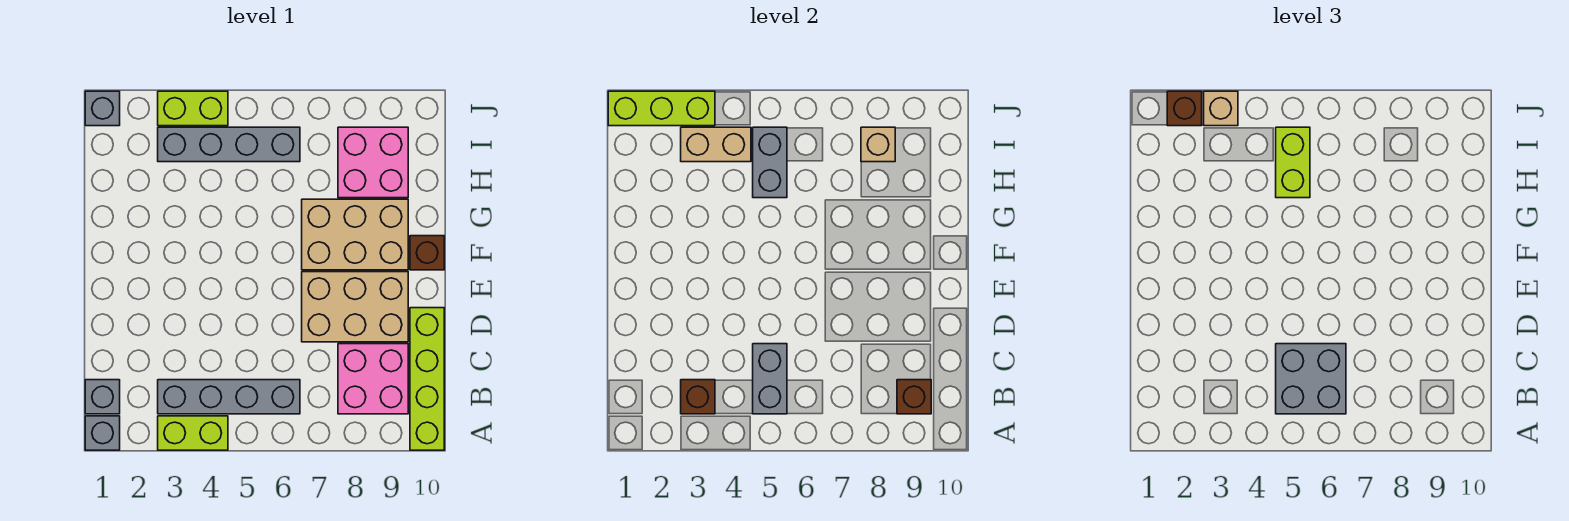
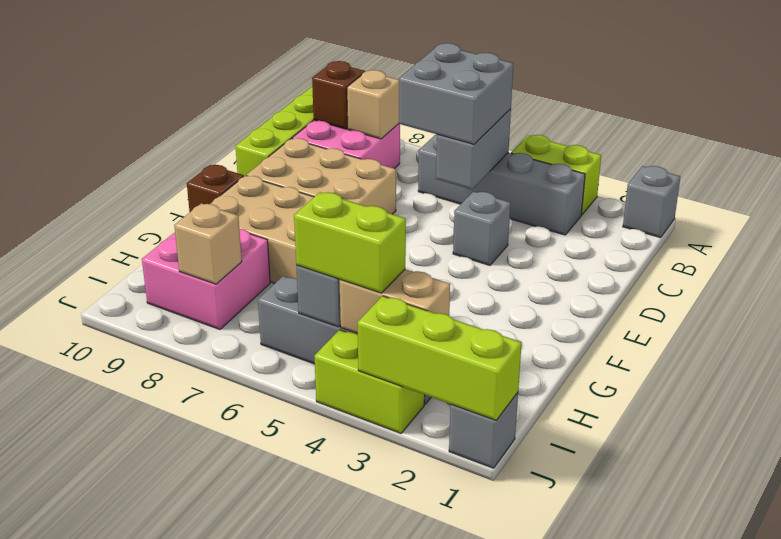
grey brick B1 level 1 -> grey brick D4 level 1
brown brick B3 level 2 -> none
lime brick H5:I5 level 3 -> lime brick I4:I5 level 3
brown brick J2 level 3 -> none
tan brick J3 level 3 -> tan brick B8 level 2

